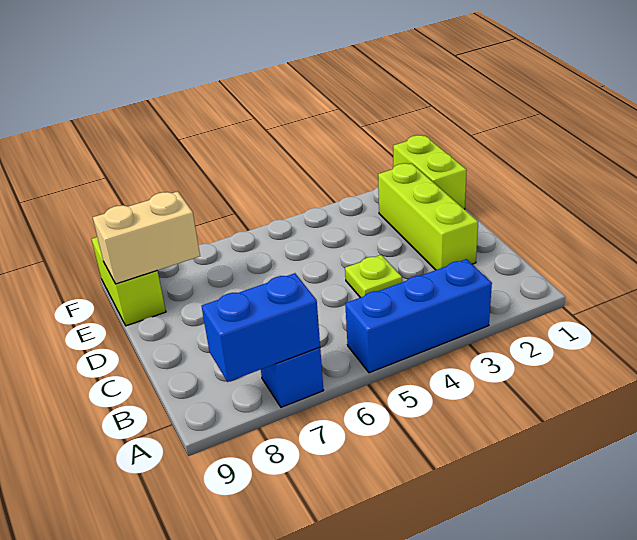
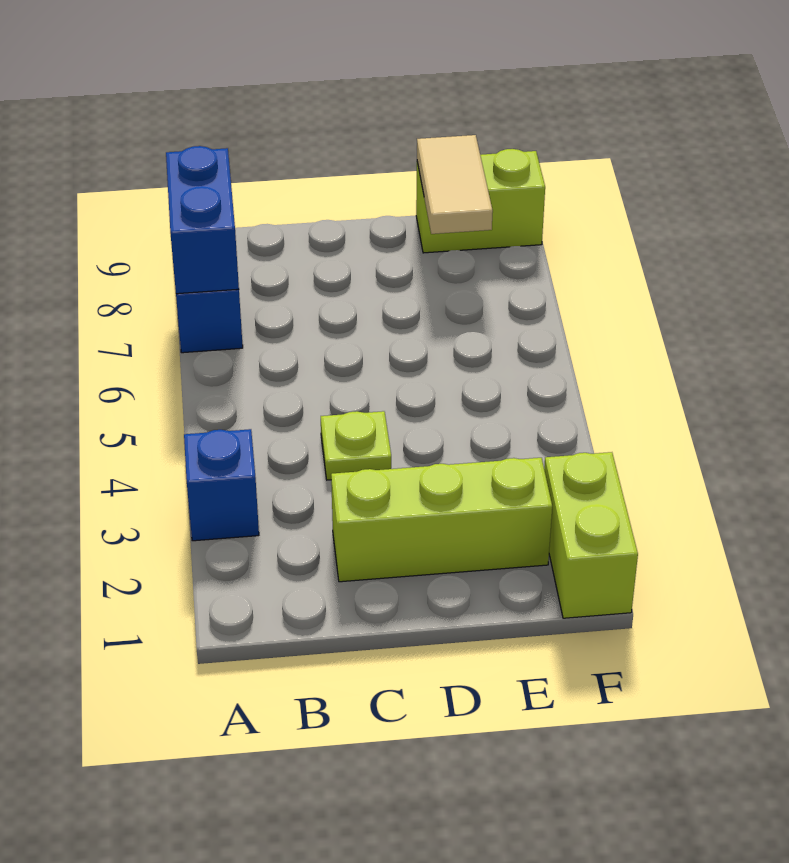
blue brick A3:A5 level 1 -> blue brick A3 level 1
lime brick E1:F1 level 1 -> lime brick F1:F2 level 1
tan brick E8:E9 level 2 -> tan tile E8:E9 level 2

